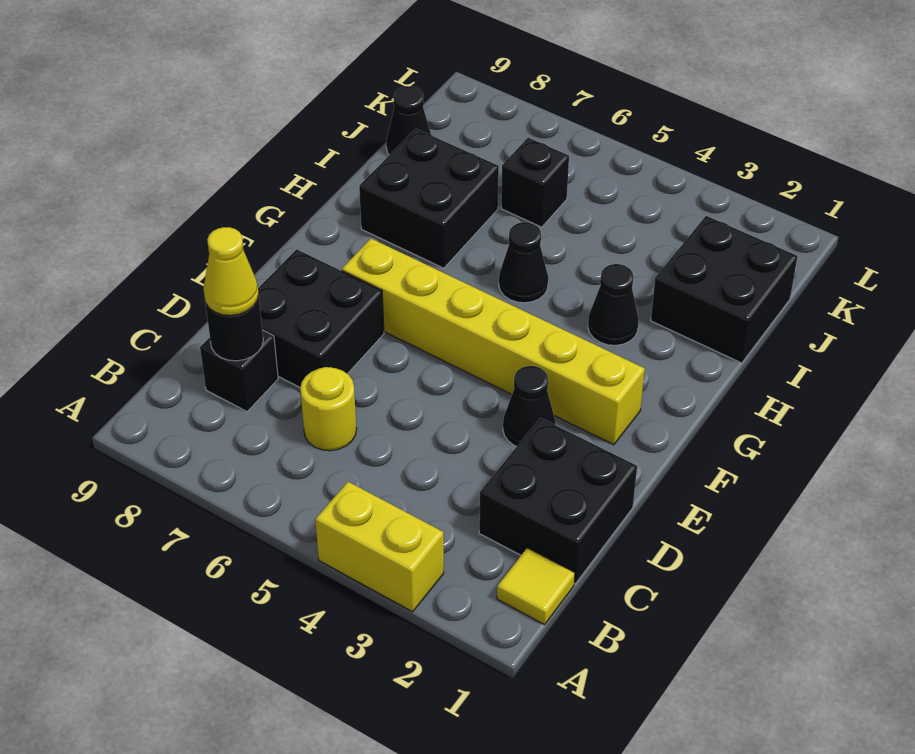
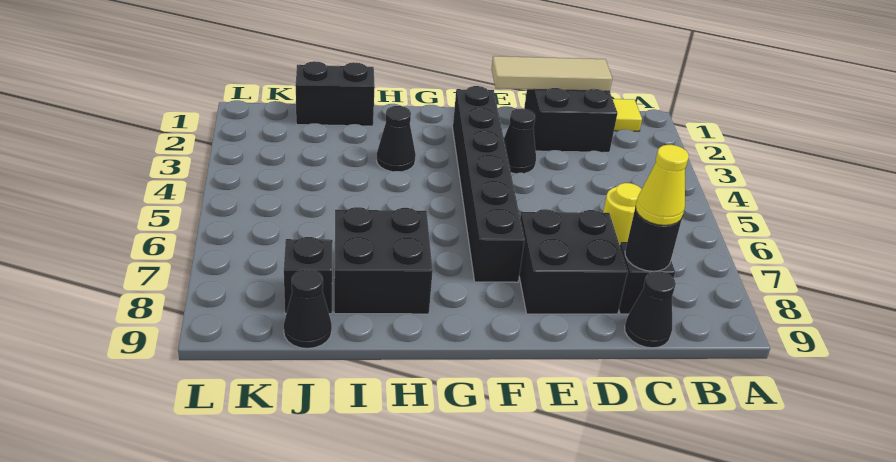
yellow brick A3:A4 level 1 -> none
none -> tan tile C1:E1 level 2
yellow brick F2:F7 level 1 -> black brick F2:F7 level 1
black cone H5 level 1 -> black cone C9 level 1
black brick I1:J2 level 1 -> black brick I1:J1 level 1
black brick J6 level 1 -> black brick J8 level 1

